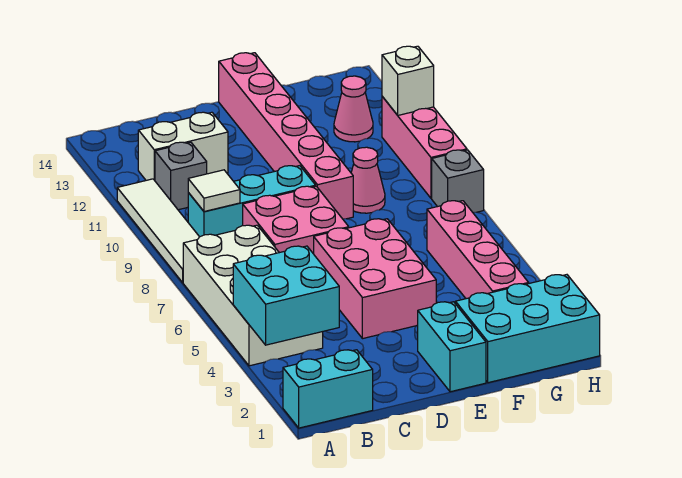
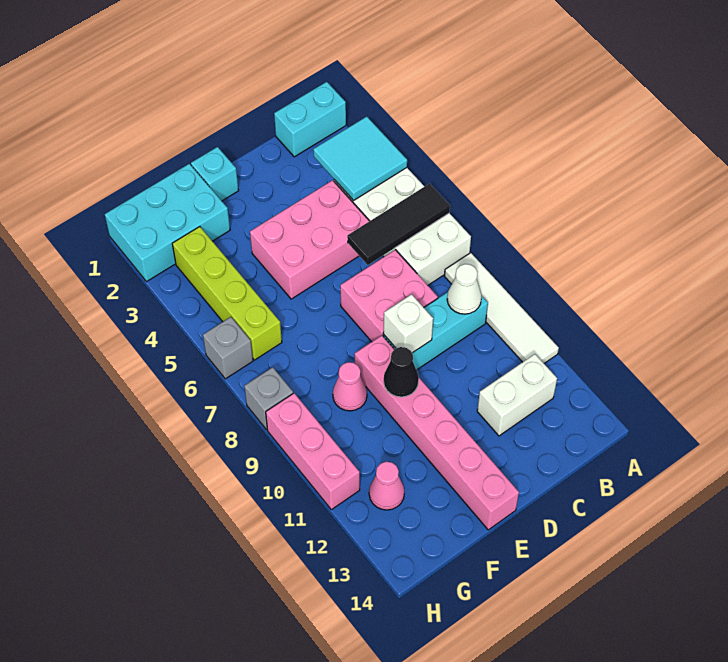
cyan brick A3:B4 level 2 -> cyan tile A3:B4 level 2
none -> black tile A6:C6 level 2
white tile B9 level 2 -> white cone B9 level 2
grey brick B11 level 1 -> grey brick H6 level 1
pink brick D4:E6 level 1 -> pink brick C4:E5 level 1
cyan brick E1:E2 level 1 -> cyan brick E1 level 1
none -> black cone E10 level 2
pink brick G3:G6 level 1 -> lime brick G3:G6 level 1
white brick H11 level 2 -> white brick D9 level 2

